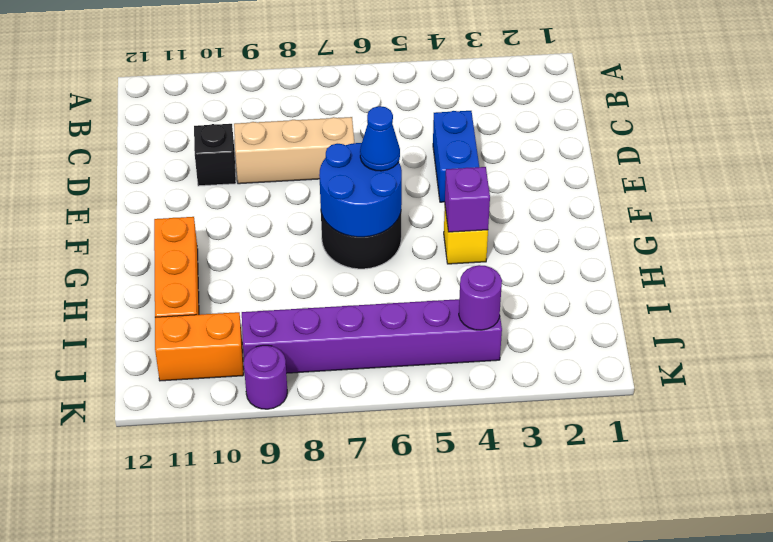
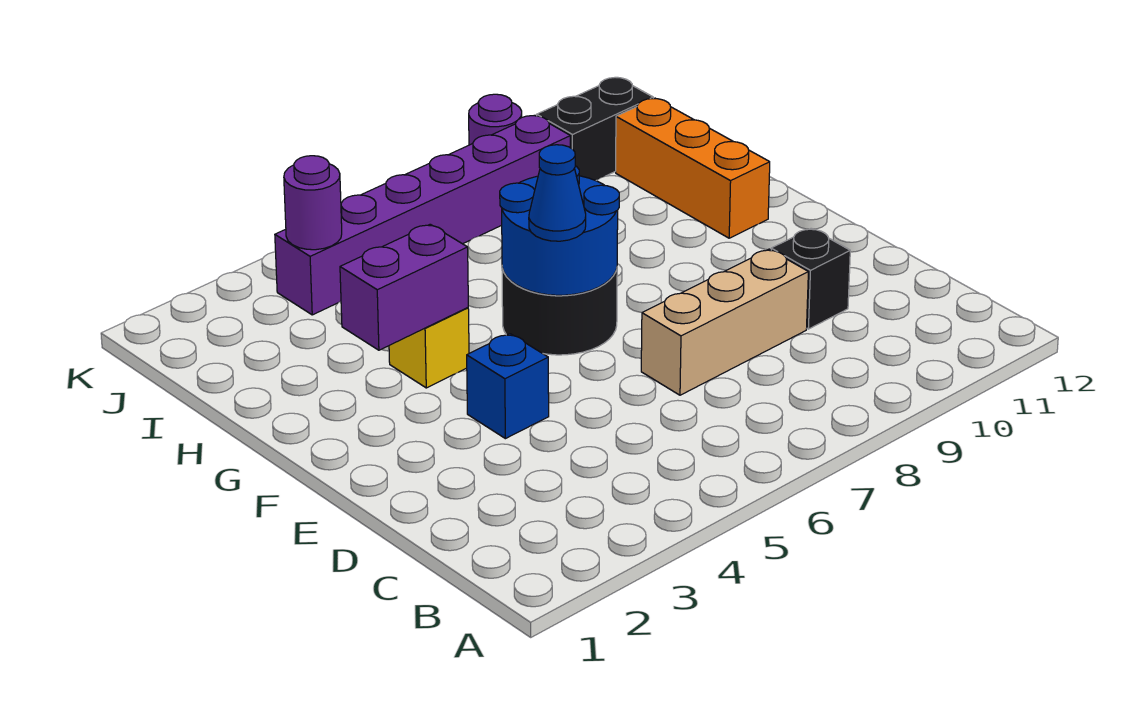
blue brick D4:E4 level 1 -> blue brick E4 level 1
purple brick G4 level 2 -> purple brick G3:G4 level 2
orange brick J10:J11 level 1 -> black brick J10:J11 level 1

